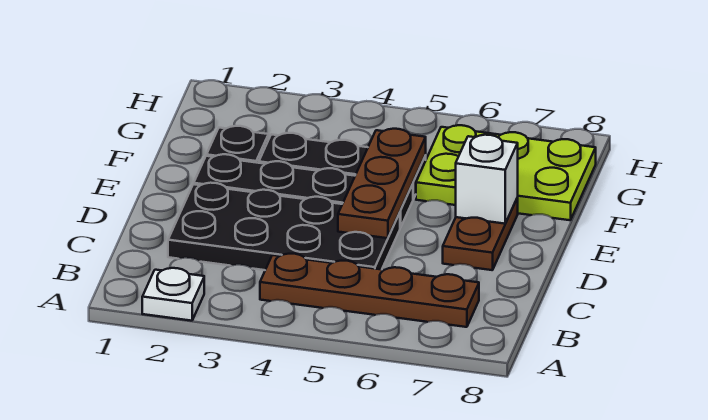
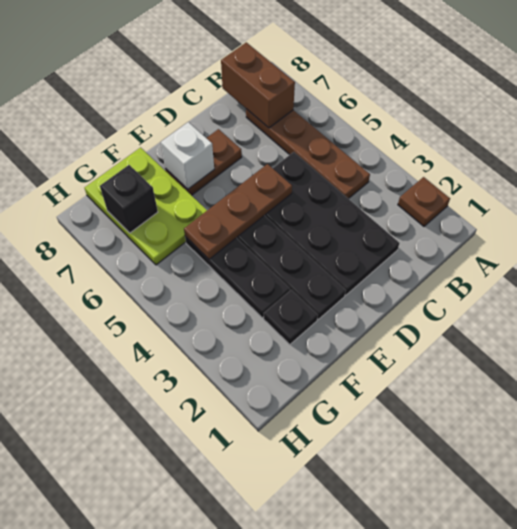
white plate A2 level 1 -> brown plate A2 level 1
none -> brown brick B7:B8 level 2
none -> black brick G7 level 2

